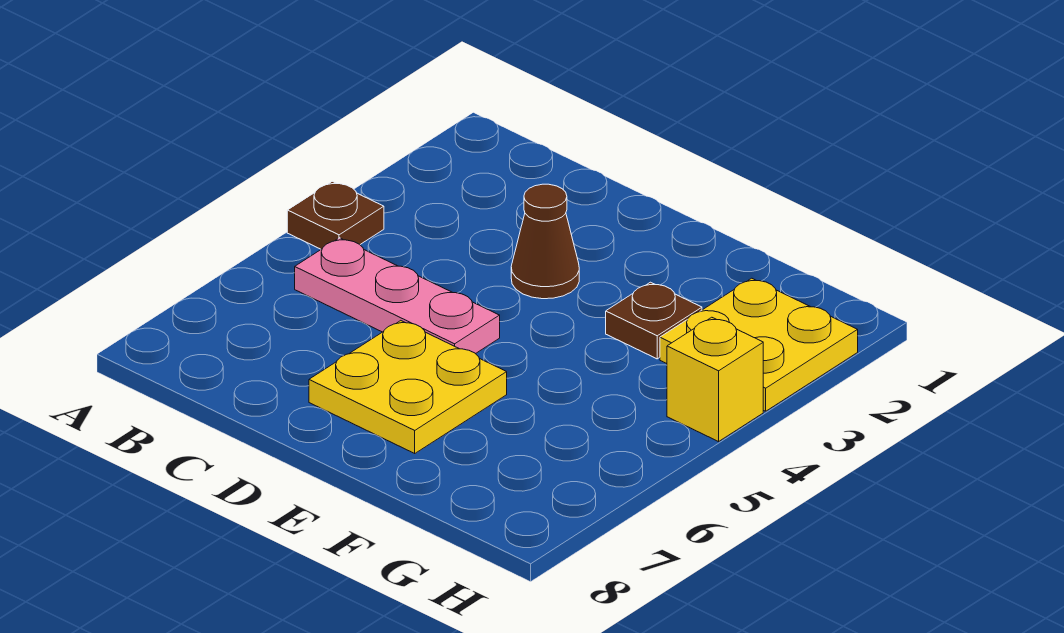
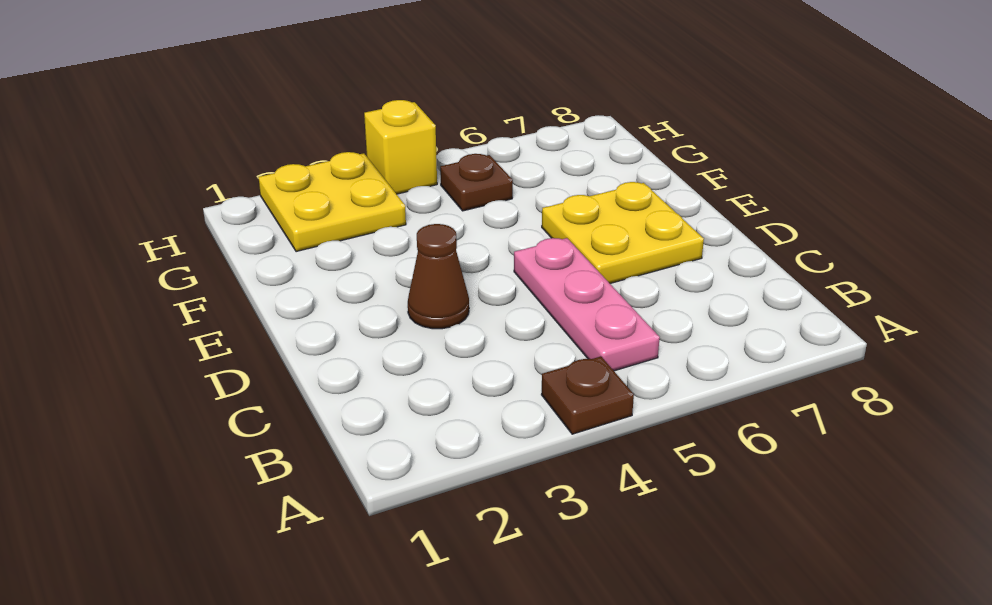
brown plate F3 level 1 -> brown plate G5 level 1

